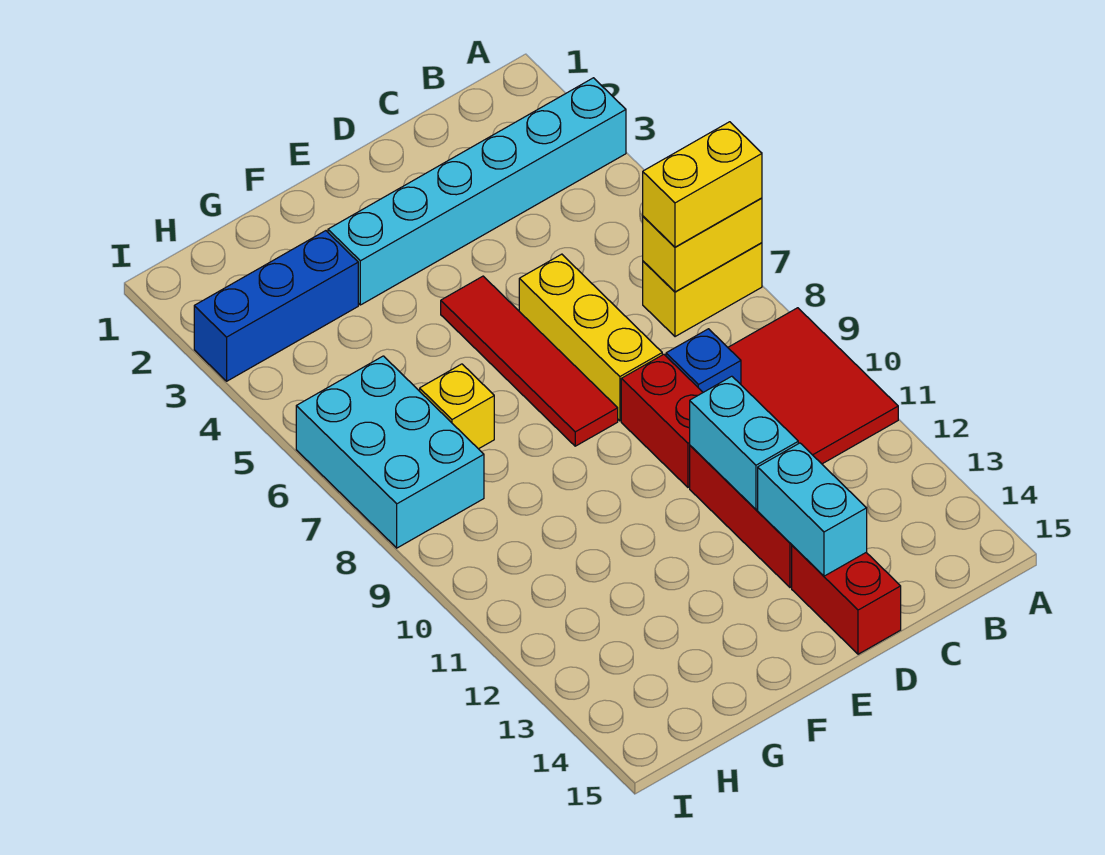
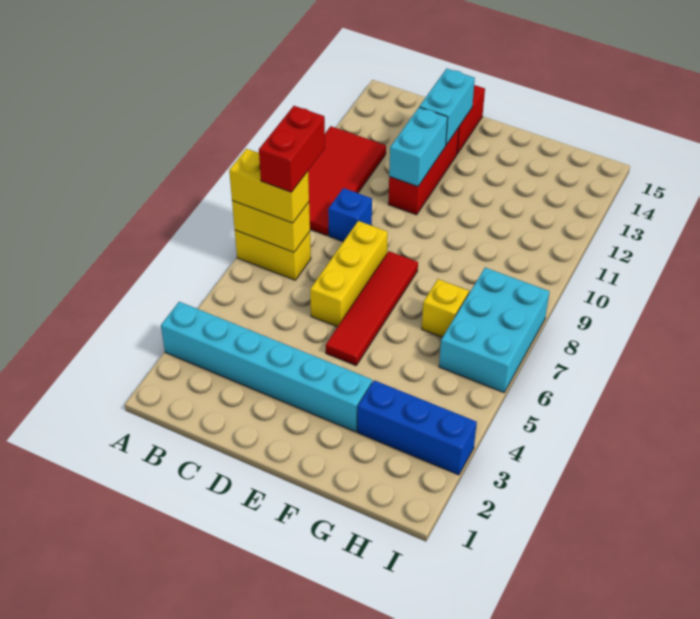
red tile A9:B11 level 1 -> red tile A9:B12 level 1
red brick D9:D10 level 1 -> red brick B7:B8 level 4

